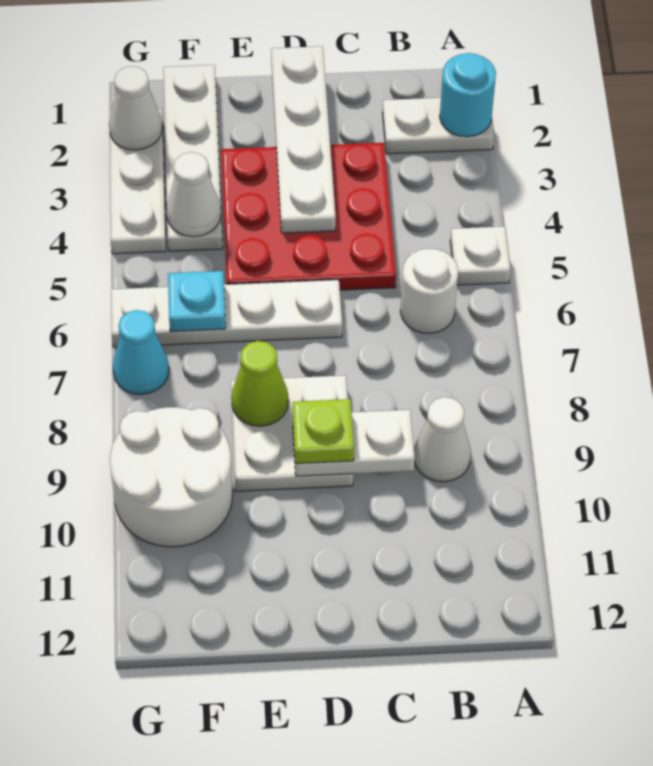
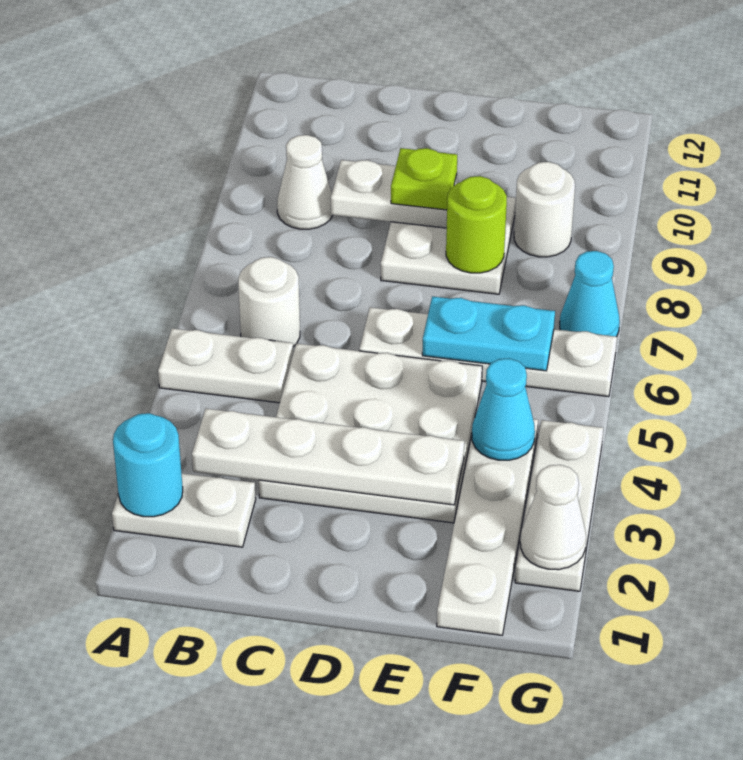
white plate A5 level 1 -> white plate A5:B5 level 1
red plate C3:E5 level 1 -> white plate C3:E5 level 1
white plate D1:D4 level 2 -> white plate B3:E3 level 2
lime cone E8 level 2 -> lime round brick E8 level 2
white cone F4 level 2 -> cyan cone F4 level 2
cyan plate F6 level 2 -> cyan plate E6:F6 level 2
white round brick F9:G10 level 1 -> white round brick F9 level 1

